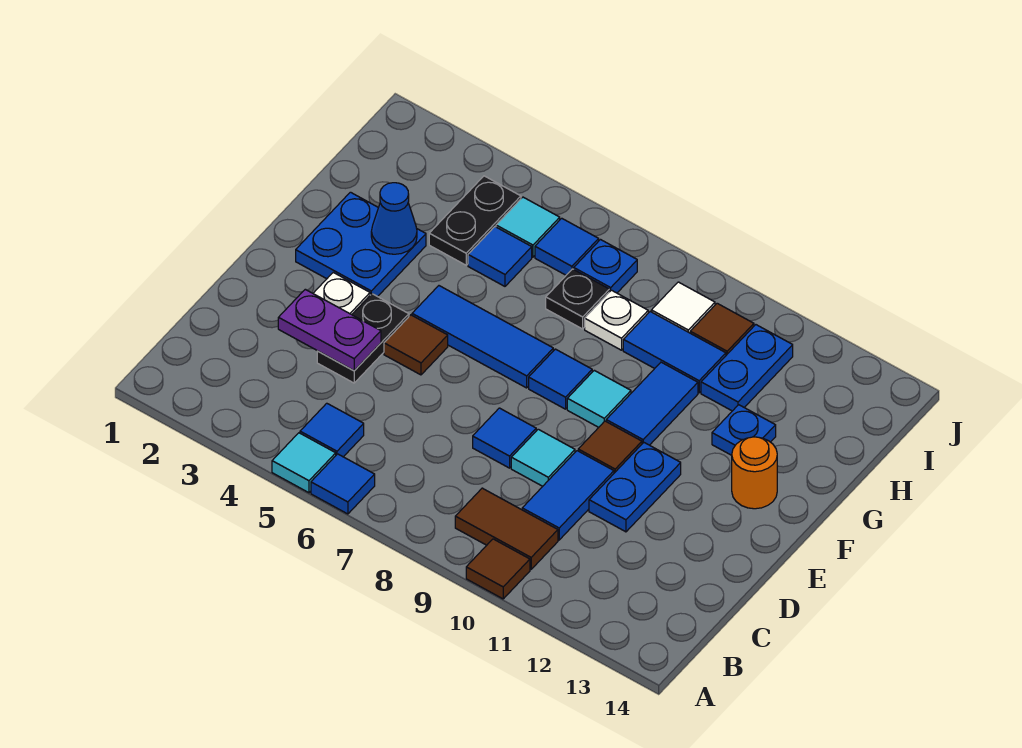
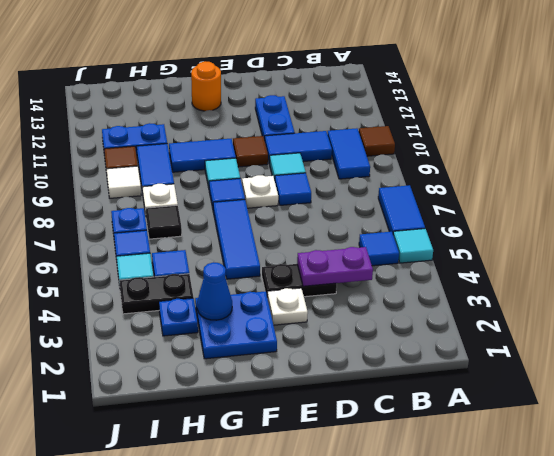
blue tile A6 level 1 -> blue tile A6:A7 level 1
brown tile B9:B10 level 1 -> blue tile B9:B10 level 1
purple plate D3:D4 level 2 -> purple plate C4:D4 level 2
blue plate D11:E11 level 1 -> blue plate D11:D12 level 1
brown tile E5 level 1 -> none
none -> white plate E8 level 1
blue plate G12 level 1 -> blue plate H3 level 1
black plate H7 level 1 -> black tile H7 level 1

